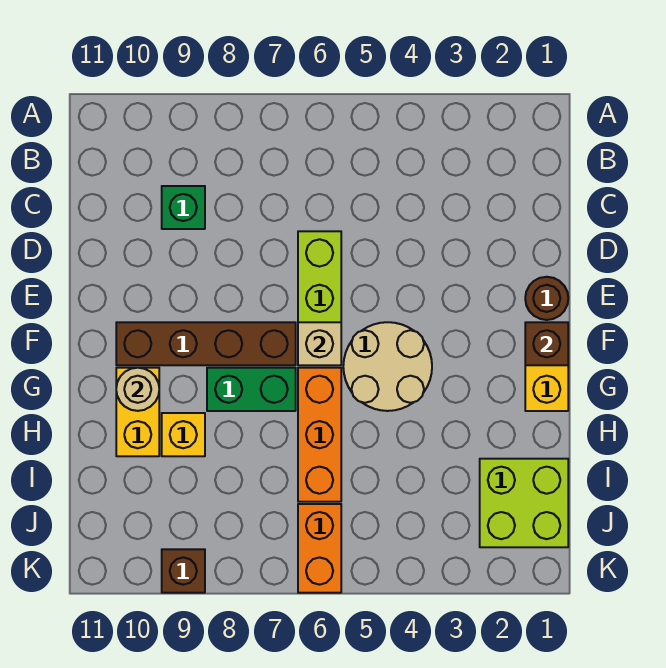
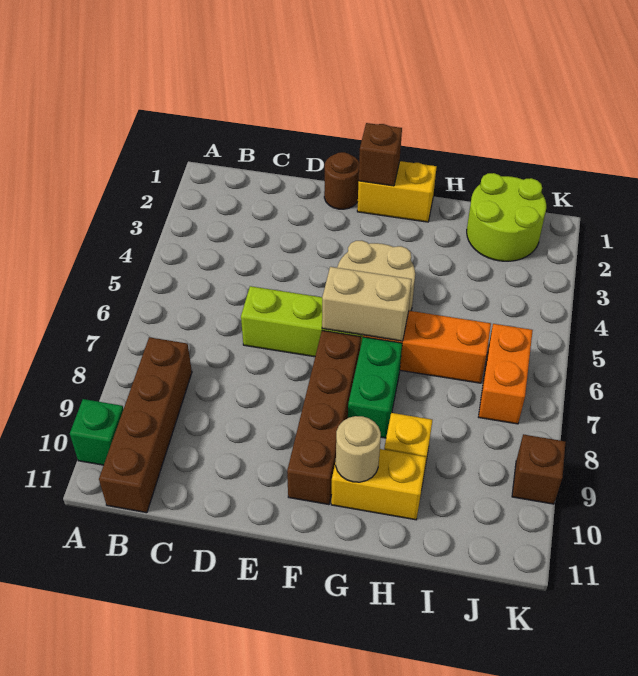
none -> brown brick B8:B11 level 1
green brick C9 level 1 -> green brick A10 level 1
tan brick F6 level 2 -> tan brick F6:G6 level 2
lime brick I1:J2 level 1 -> lime round brick I1:J2 level 1
orange brick J6:K6 level 1 -> orange brick J6:J7 level 1

